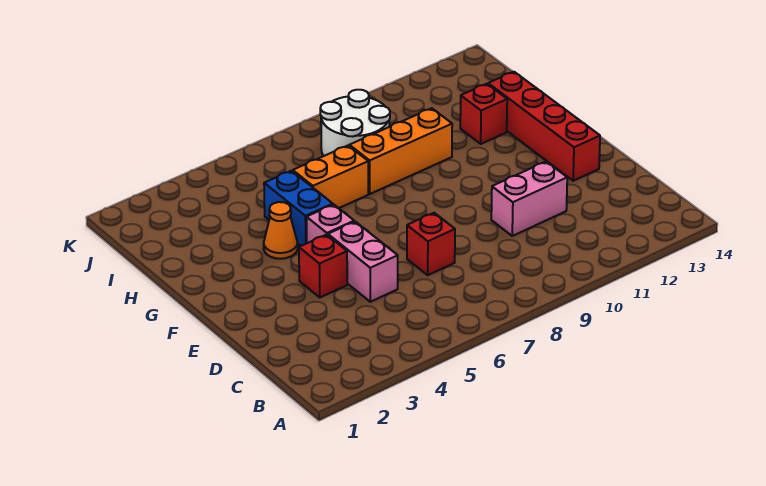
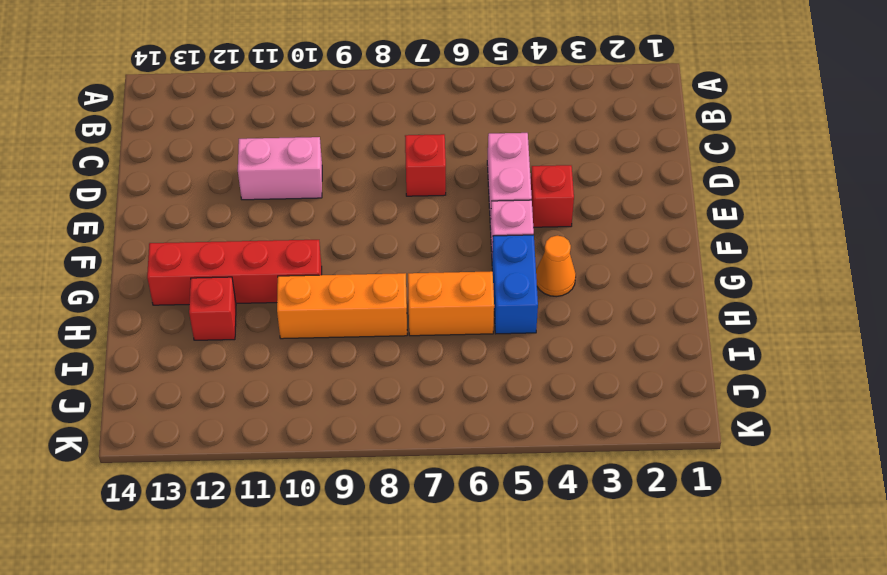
red brick E13:H13 level 1 -> red brick G10:G13 level 1
white round brick I8:J9 level 1 -> none

